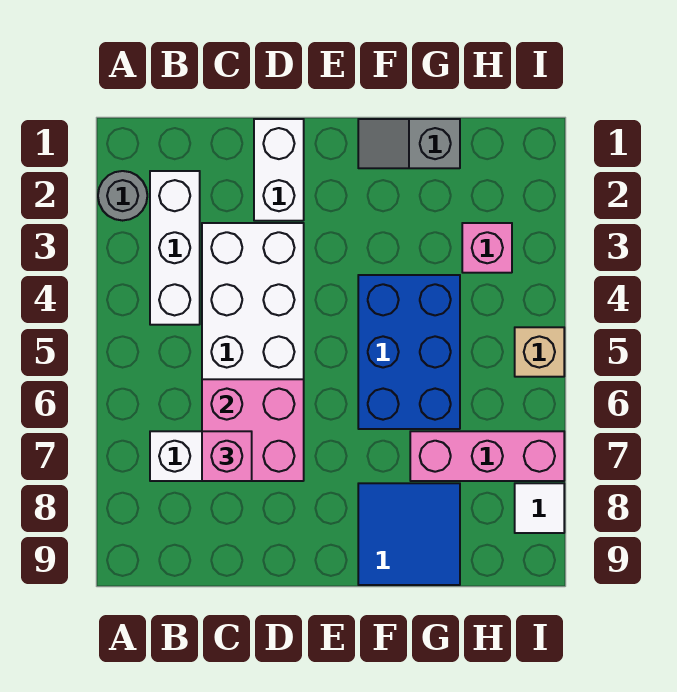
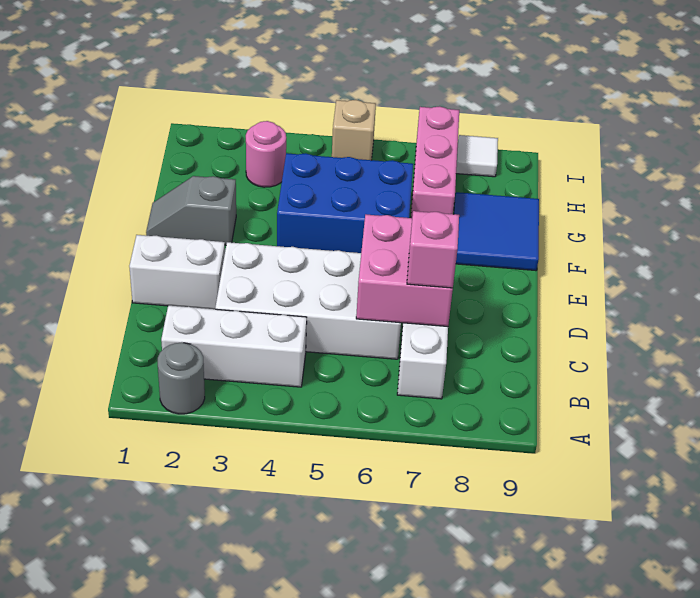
grey slope F1:G1 level 1 top G -> grey slope F1:F2 level 1 top 2
pink brick H3 level 1 -> pink round brick H3 level 1

